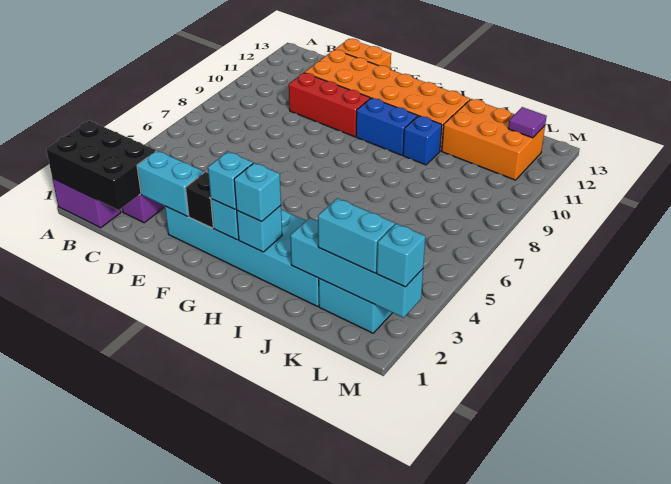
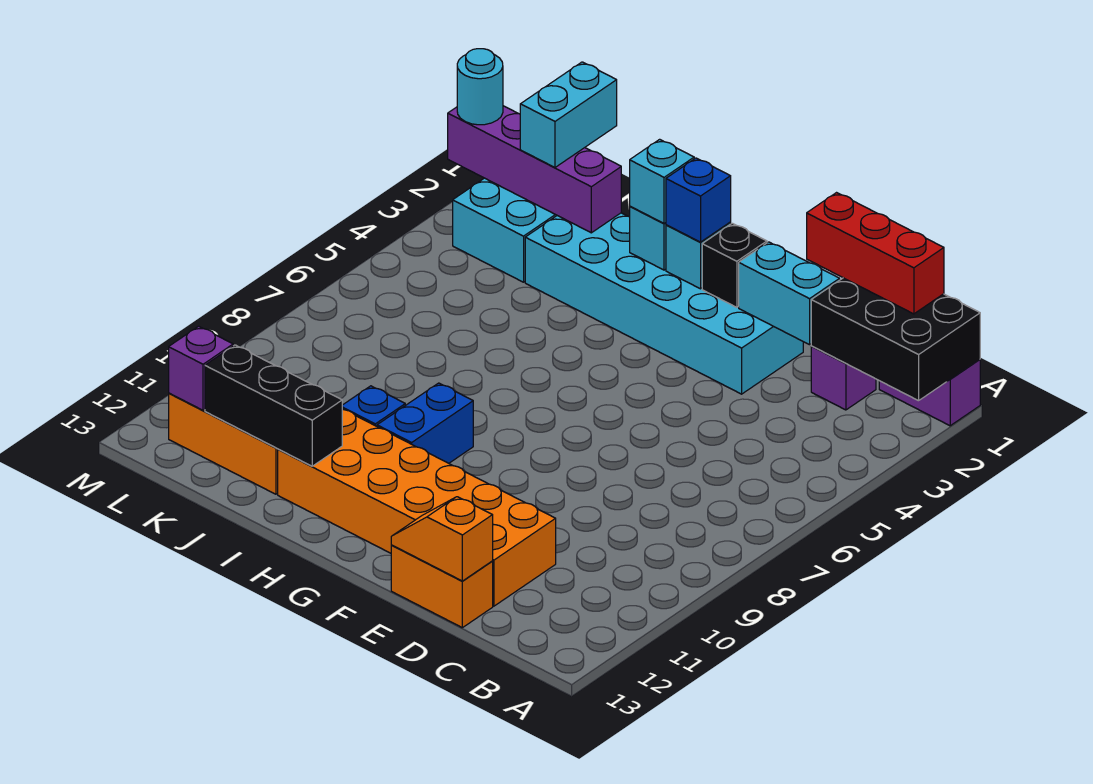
red brick D10:F10 level 1 -> red brick B1:D1 level 3
none -> orange slope D13:E13 level 2 top D
cyan brick G2 level 3 -> blue brick G2 level 3
blue brick G10:H10 level 1 -> blue brick H9:H10 level 1
none -> black brick I12:K12 level 2
cyan brick J2:M2 level 2 -> purple brick J2:M2 level 2
cyan brick K2:L2 level 3 -> cyan brick K1:K2 level 3
purple tile L12 level 2 -> purple brick L12 level 2
cyan brick M2 level 3 -> cyan round brick M2 level 3

